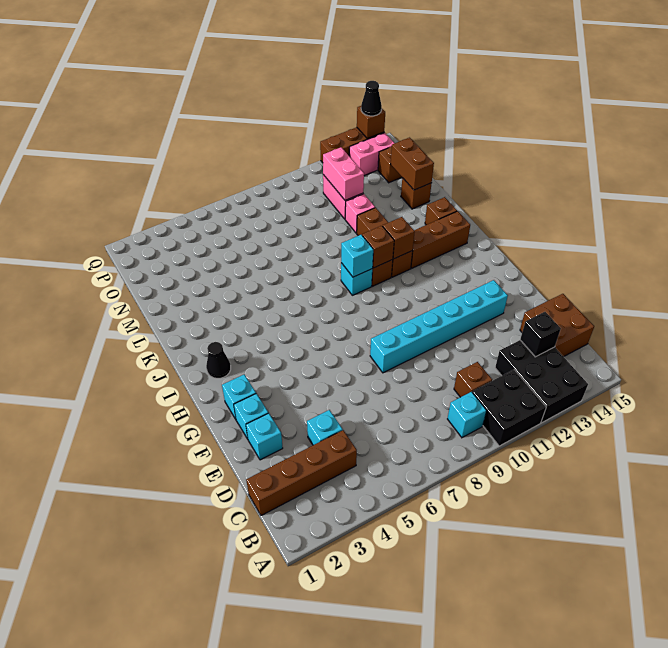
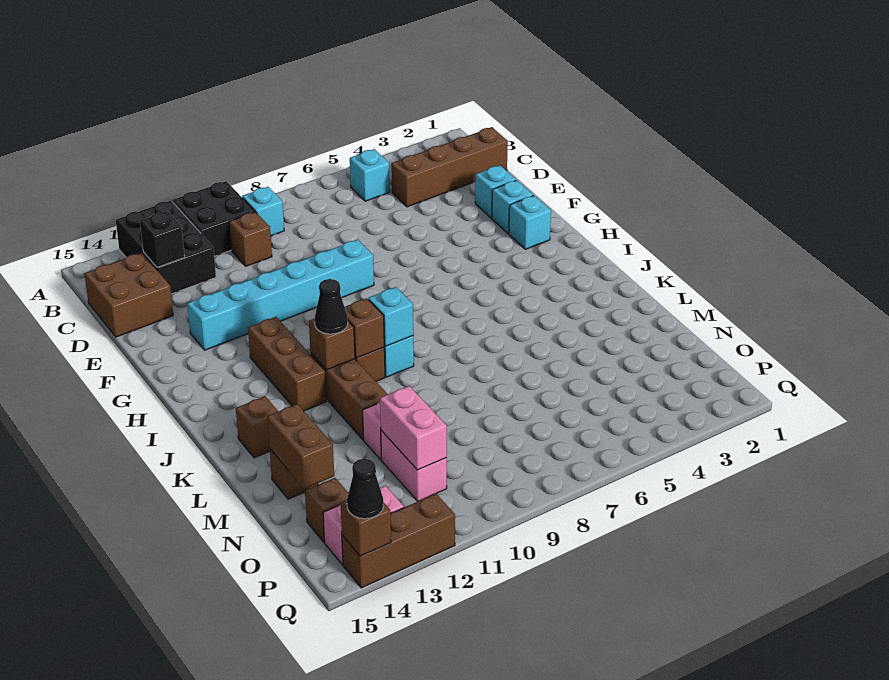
cyan brick D4 level 1 -> cyan brick B5 level 1
black cone I2 level 1 -> black cone J11 level 3
brown brick J12:J14 level 1 -> brown brick H12:J12 level 1

